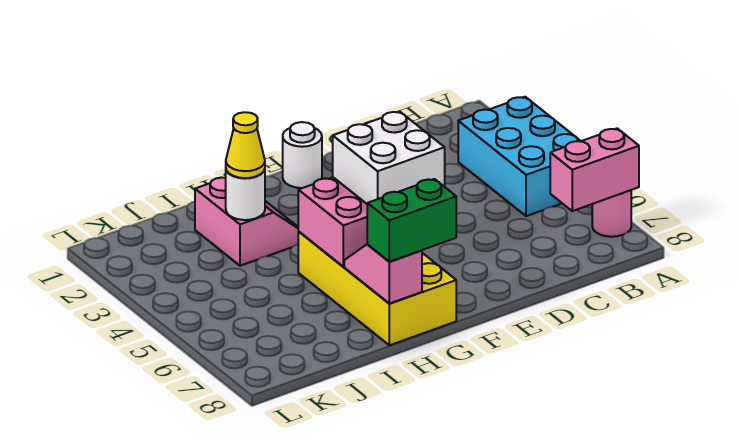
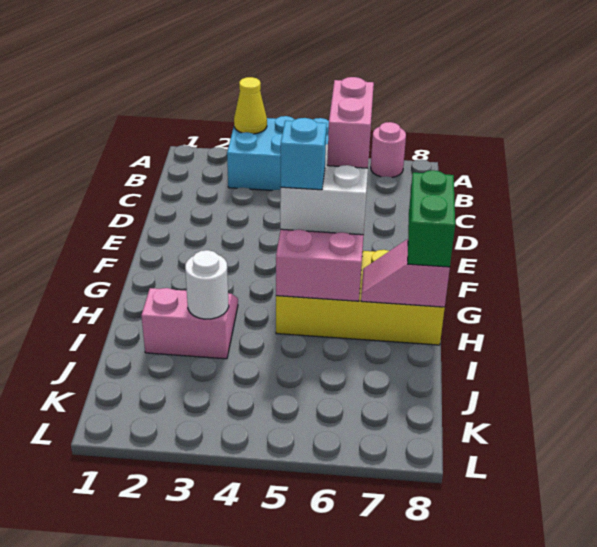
pink brick A7:B7 level 2 -> pink brick E6:F6 level 4
white round brick F1 level 1 -> none
none -> cyan brick G5 level 4
yellow cone I3 level 3 -> yellow cone A3 level 2

